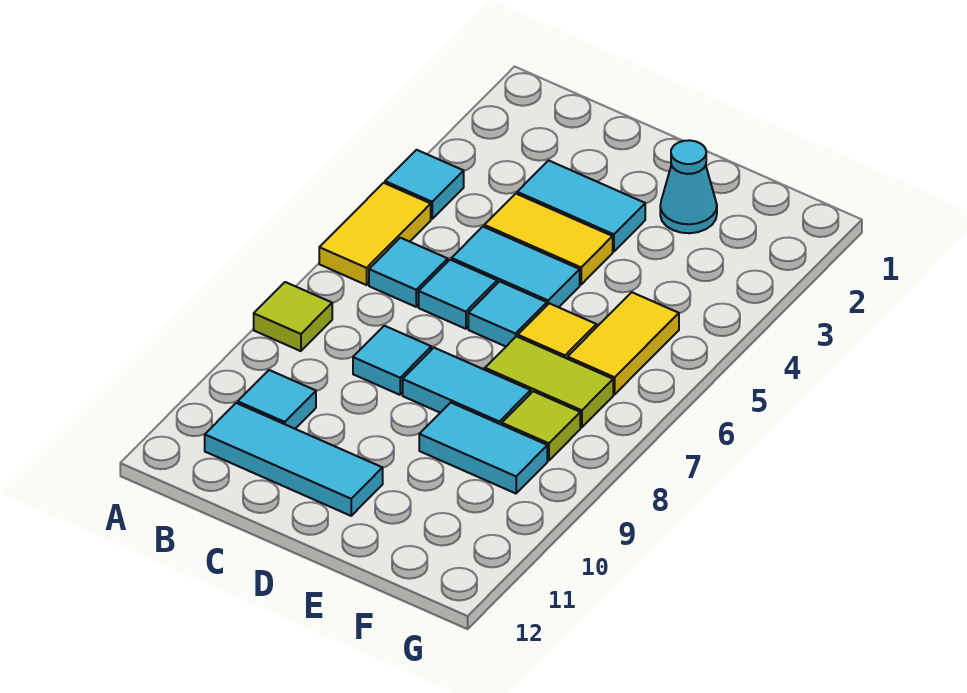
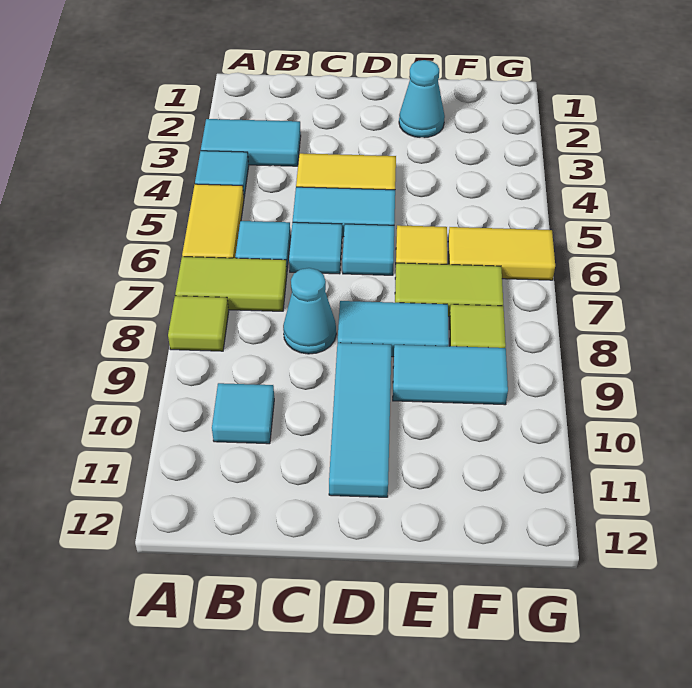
none -> lime tile A7:B7 level 1
cyan tile B11:D11 level 1 -> cyan tile D9:D11 level 1
cyan tile C3:D3 level 1 -> cyan tile A3:B3 level 1
cyan tile C8 level 1 -> cyan cone C8 level 1
yellow tile F5:F6 level 1 -> yellow tile F6:G6 level 1

